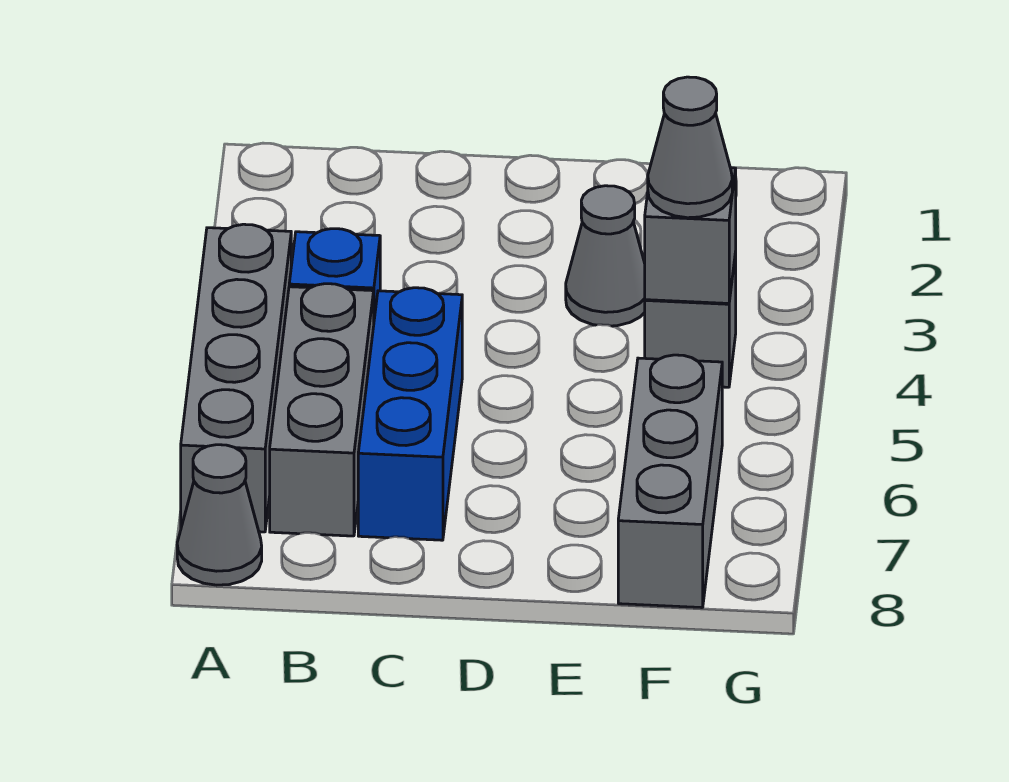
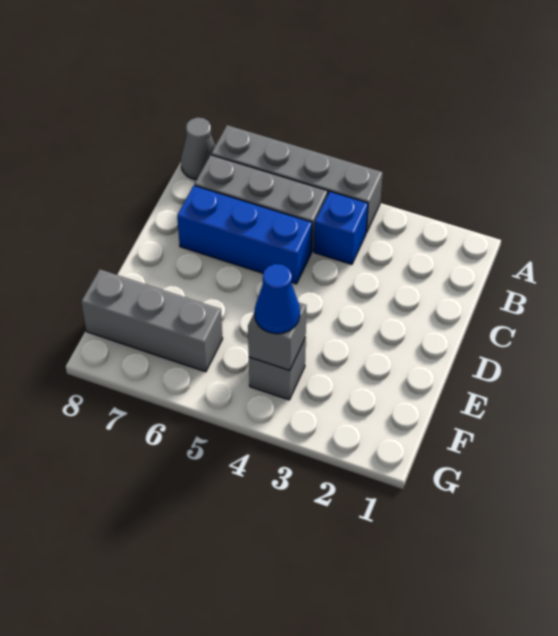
grey cone E3 level 1 -> none
grey cone F4 level 3 -> blue cone F4 level 3

